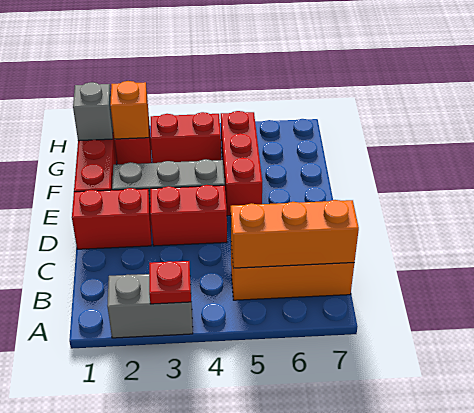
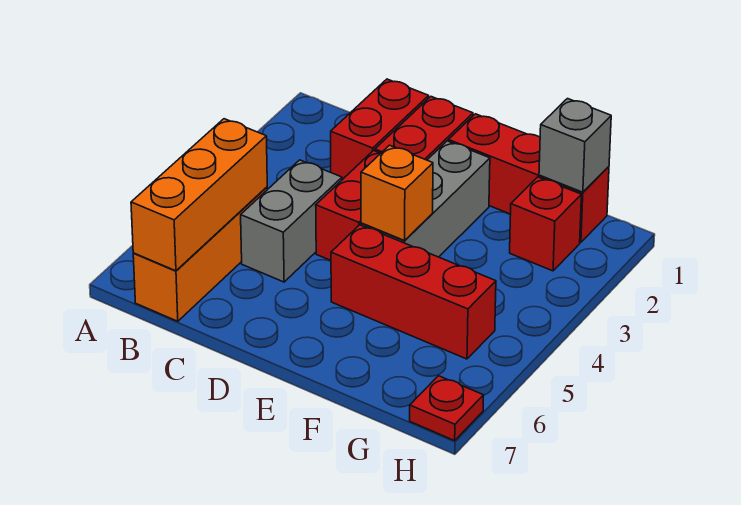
grey brick A2:A3 level 1 -> grey brick C4:C5 level 1
red plate A3 level 2 -> red plate H7 level 1
orange brick G2 level 2 -> orange brick E4 level 2
red brick G3:G4 level 1 -> red brick C1:C2 level 1

